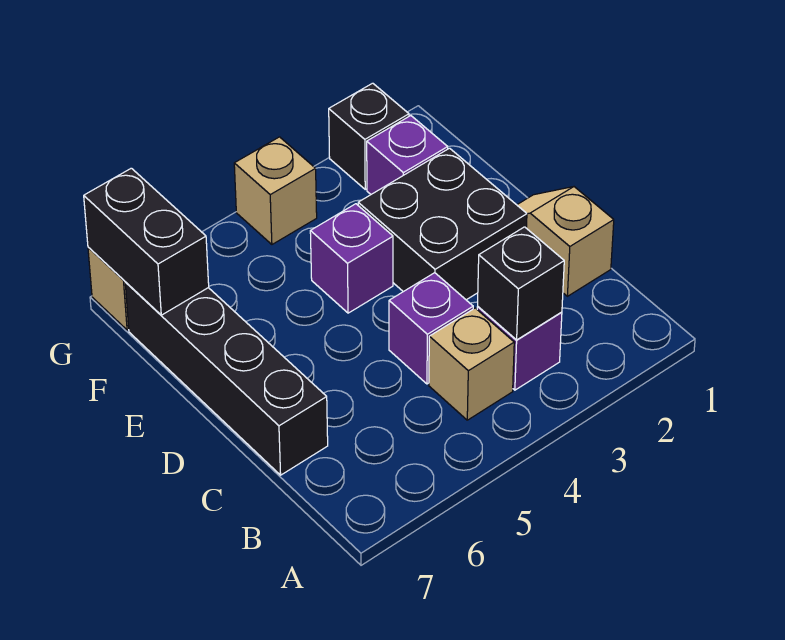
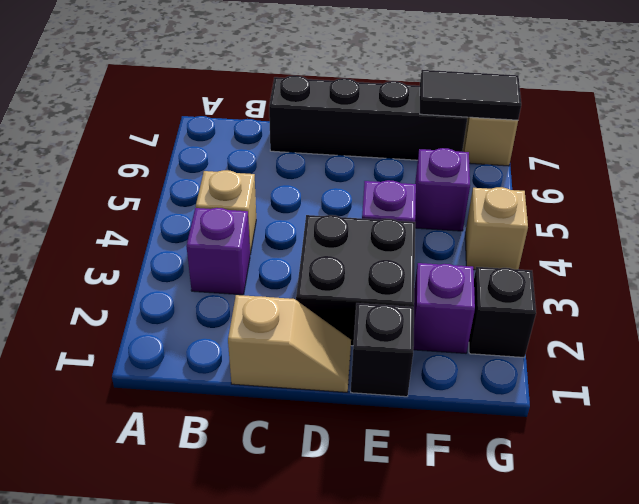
black brick B3 level 2 -> black brick E1 level 1
purple brick C4 level 1 -> purple brick F5 level 1
black brick F7:G7 level 2 -> black tile F7:G7 level 2

